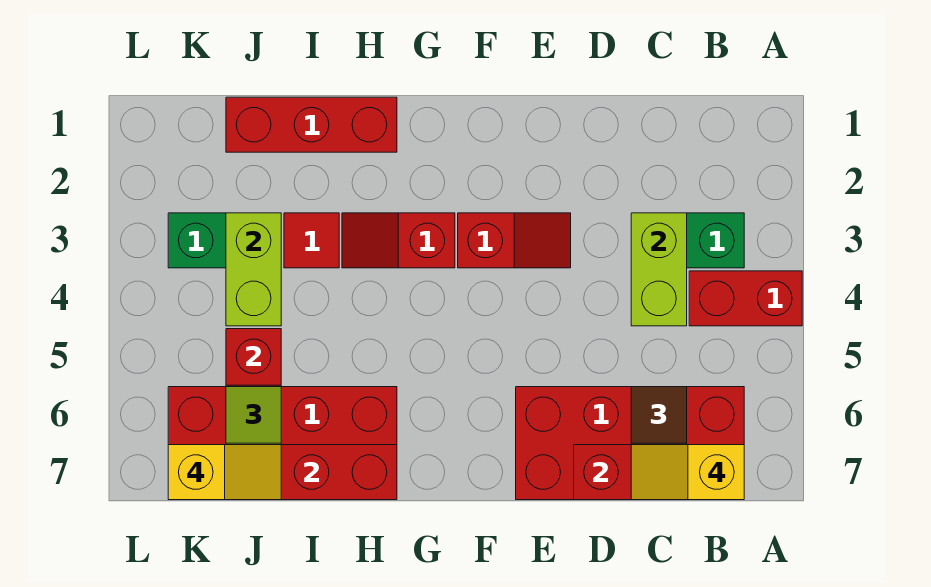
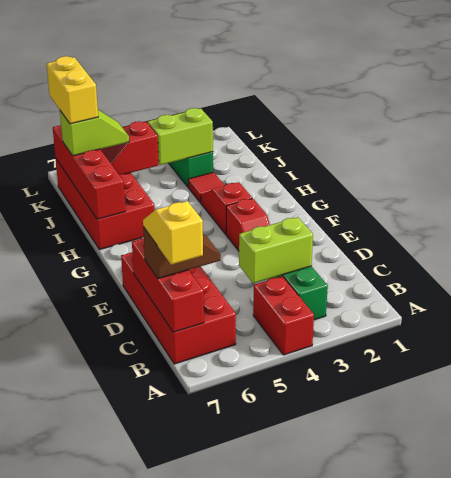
red brick H1:J1 level 1 -> none
yellow slope J7:K7 level 4 top K -> yellow brick J7:K7 level 4

